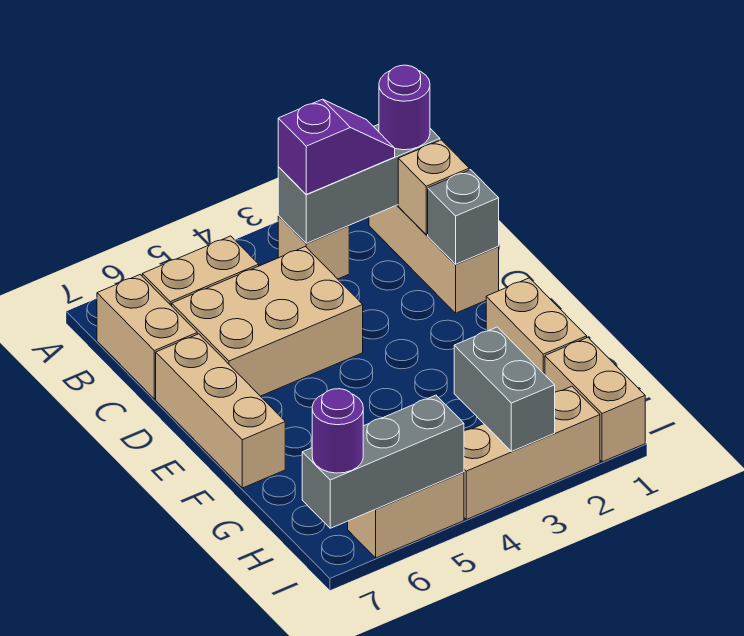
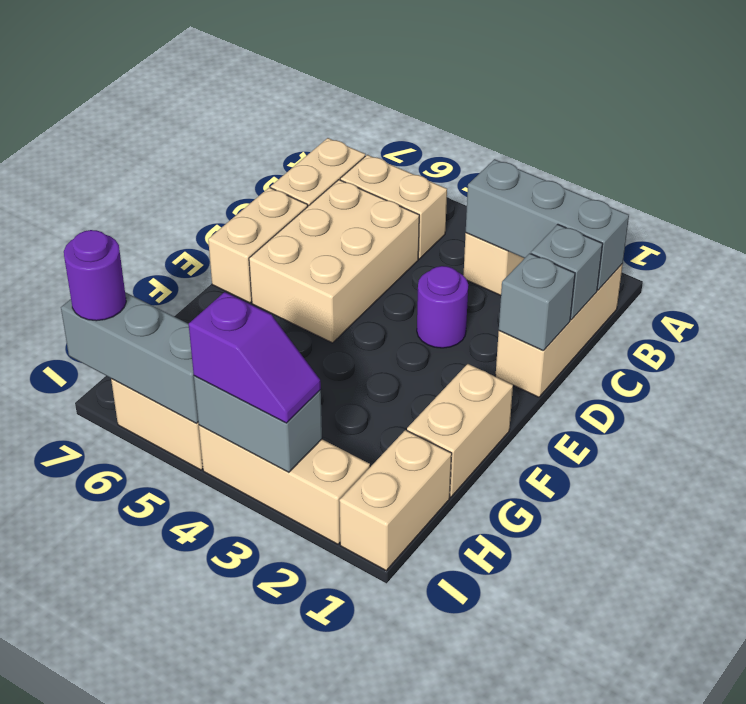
purple round brick B1 level 3 -> purple round brick D3 level 1
purple slope B2:B3 level 3 top 3 -> purple slope I3:I4 level 3 top 4
tan brick C1 level 2 -> grey brick C1 level 2
tan brick C4:D6 level 1 -> tan brick C5:E6 level 1
tan brick D7:F7 level 1 -> tan brick D7:E7 level 1
grey brick H3:I3 level 2 -> grey brick I3:I4 level 2

